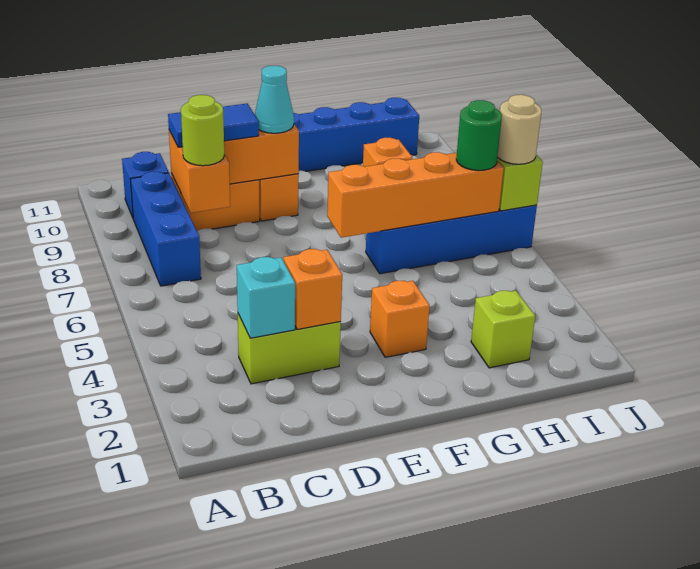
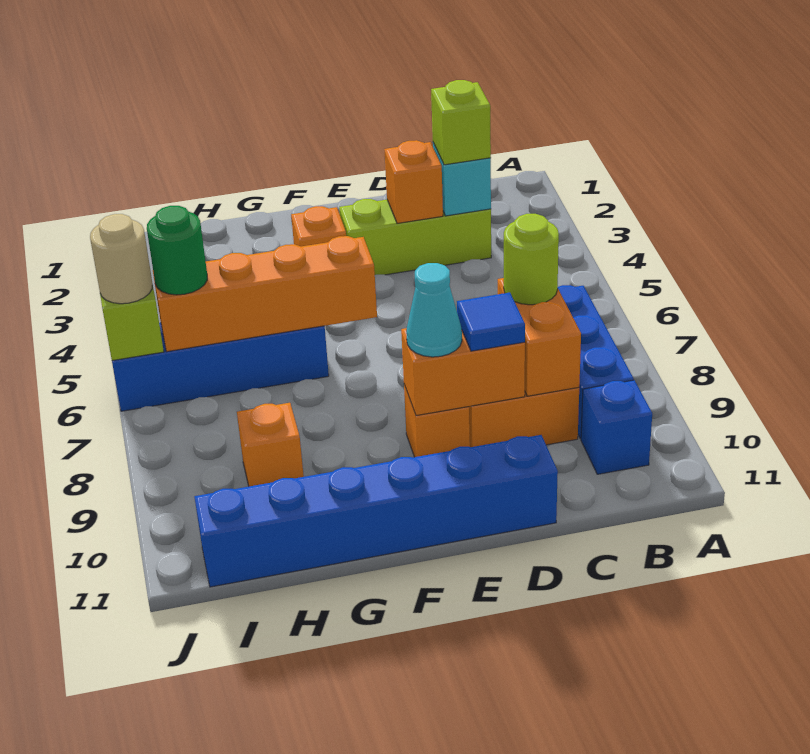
lime brick C3:D3 level 1 -> lime brick C3:E3 level 1
blue tile C9:D9 level 3 -> blue tile D9 level 3
lime brick H2 level 1 -> lime brick C3 level 3

